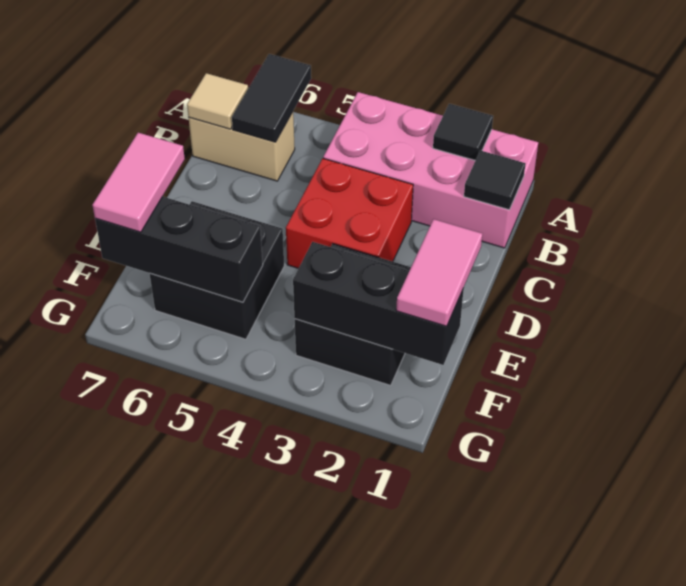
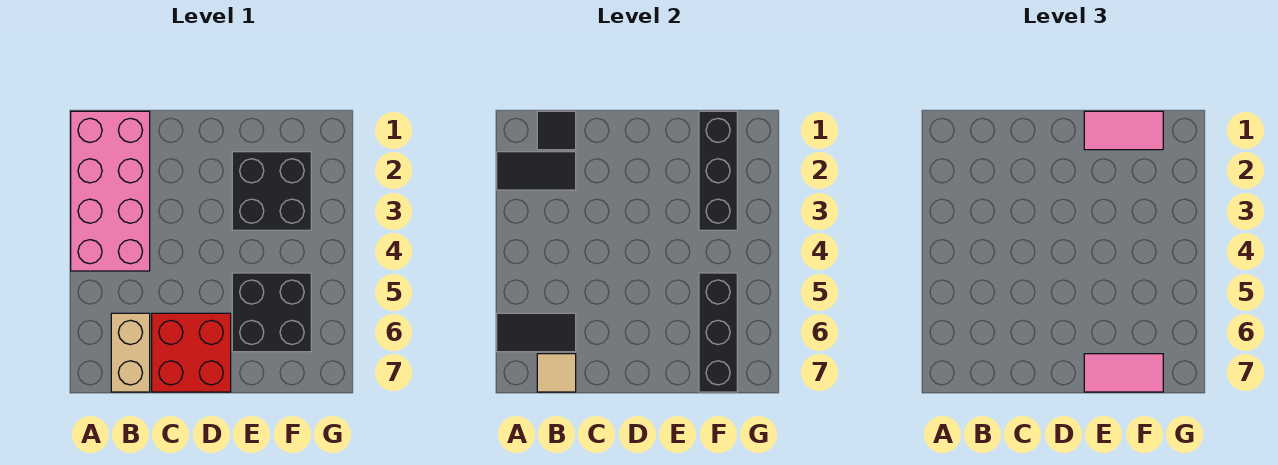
black tile A2 level 2 -> black tile A2:B2 level 2
red brick C3:D4 level 1 -> red brick C6:D7 level 1

